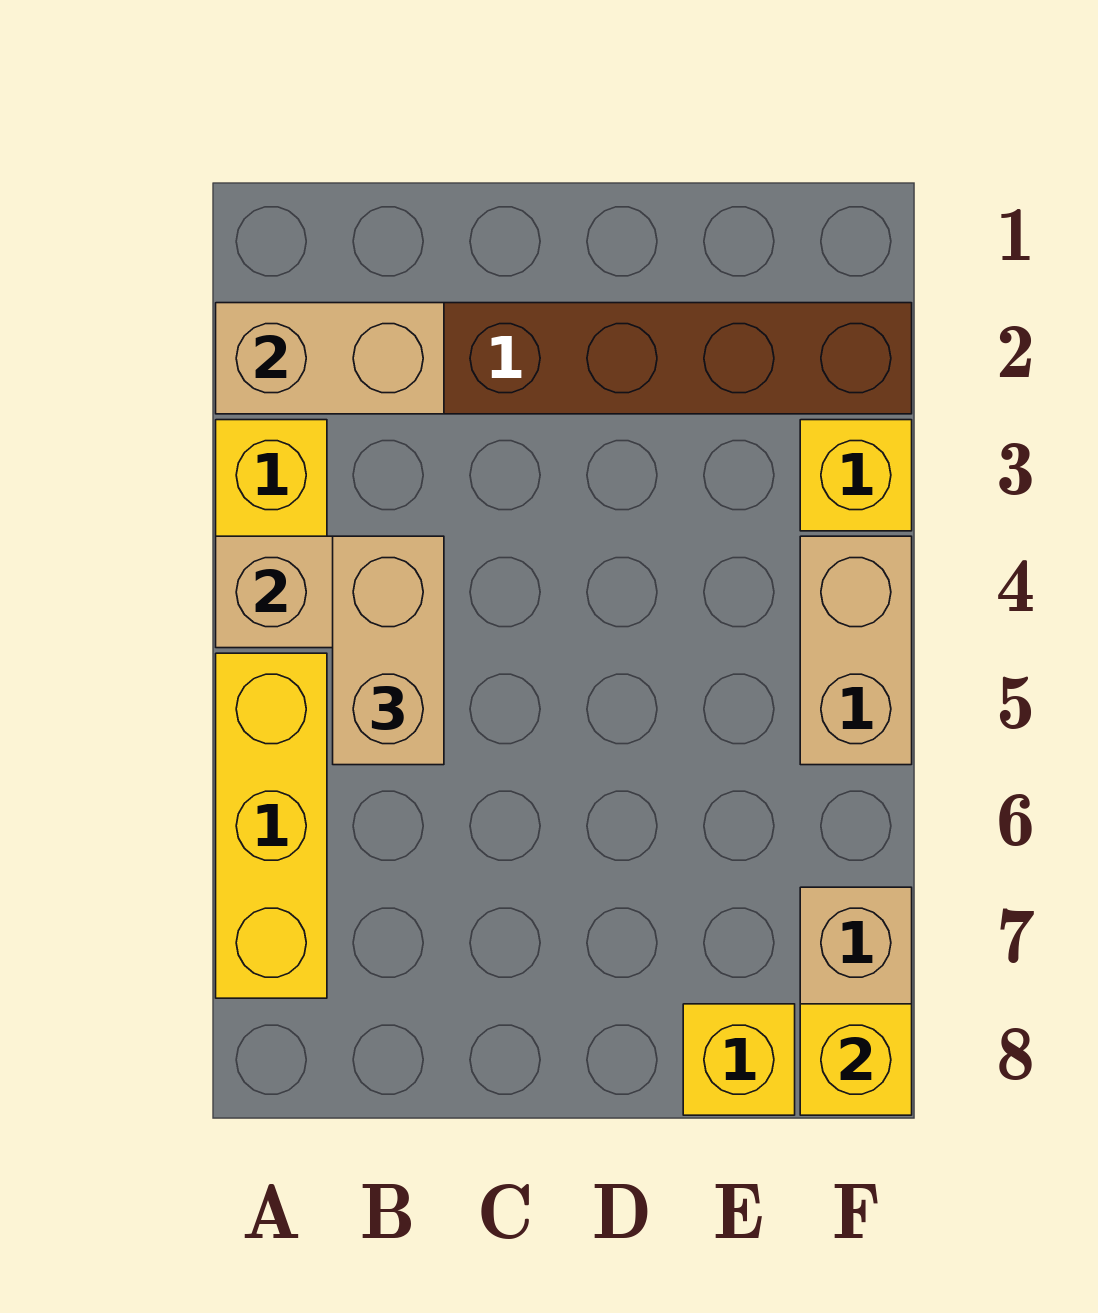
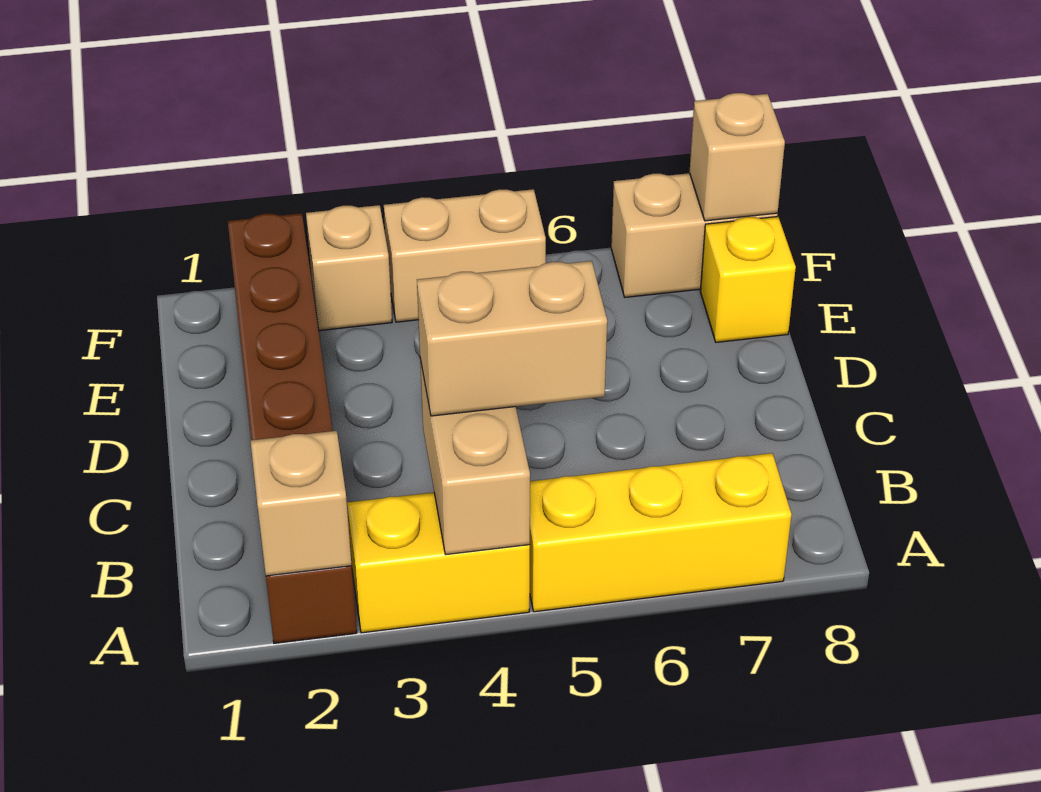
tan brick A2:B2 level 2 -> tan brick A2 level 2
yellow brick F3 level 1 -> tan brick F3 level 1
yellow brick F8 level 2 -> tan brick F8 level 2

